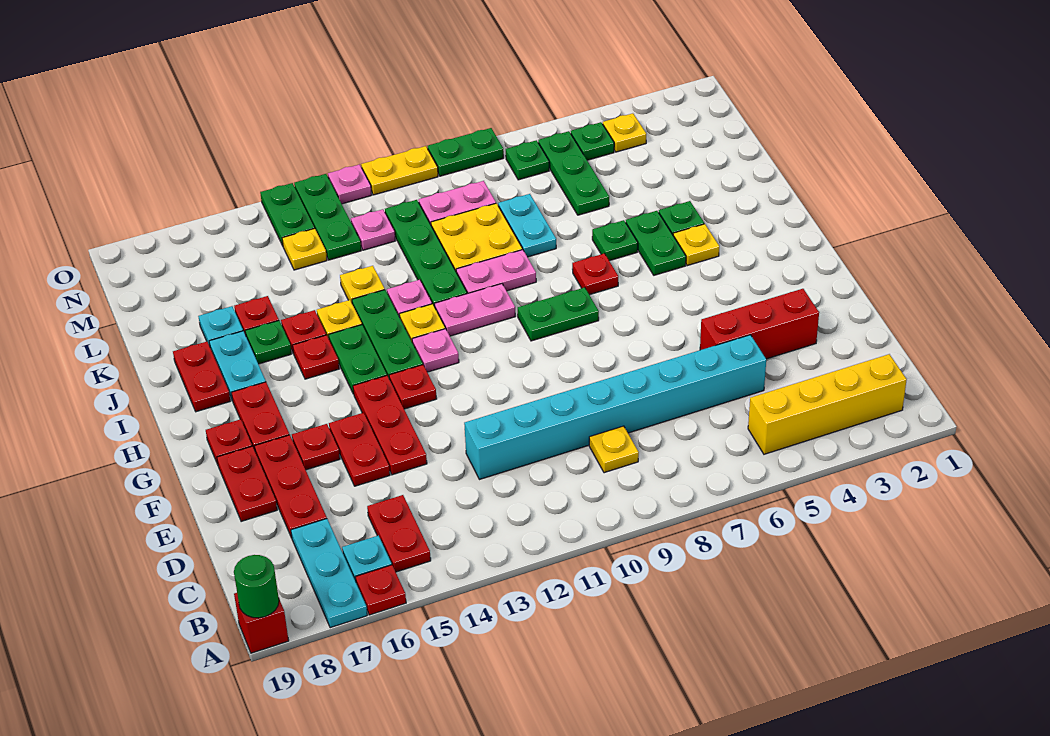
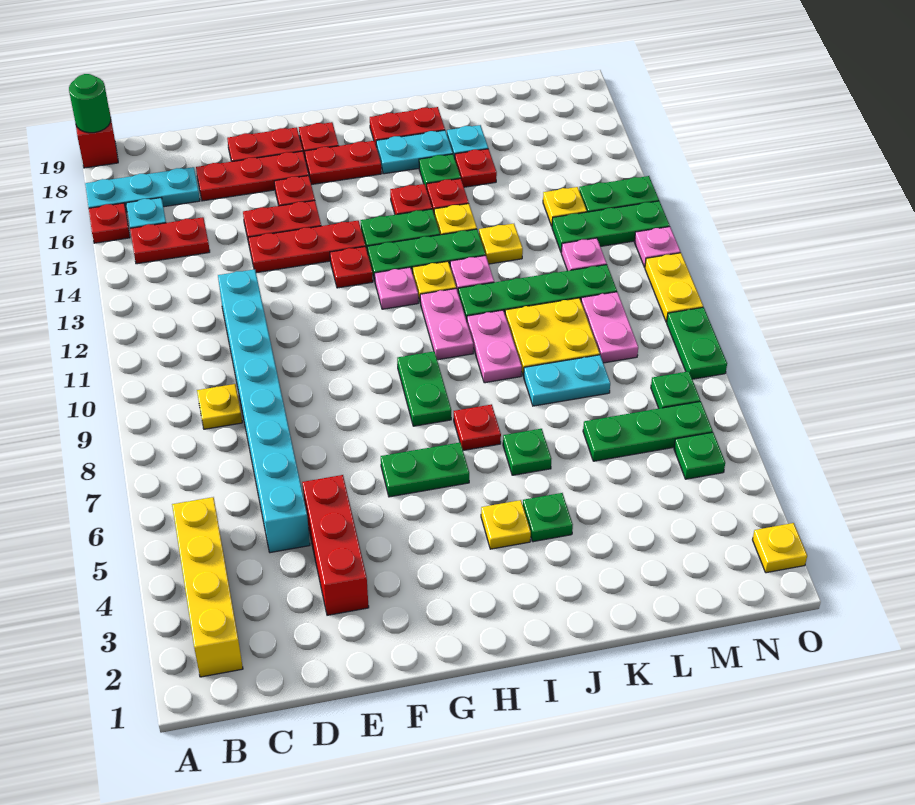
green plate I5:J5 level 1 -> green plate G6:H6 level 1
yellow plate N4 level 1 -> yellow plate O2 level 1

